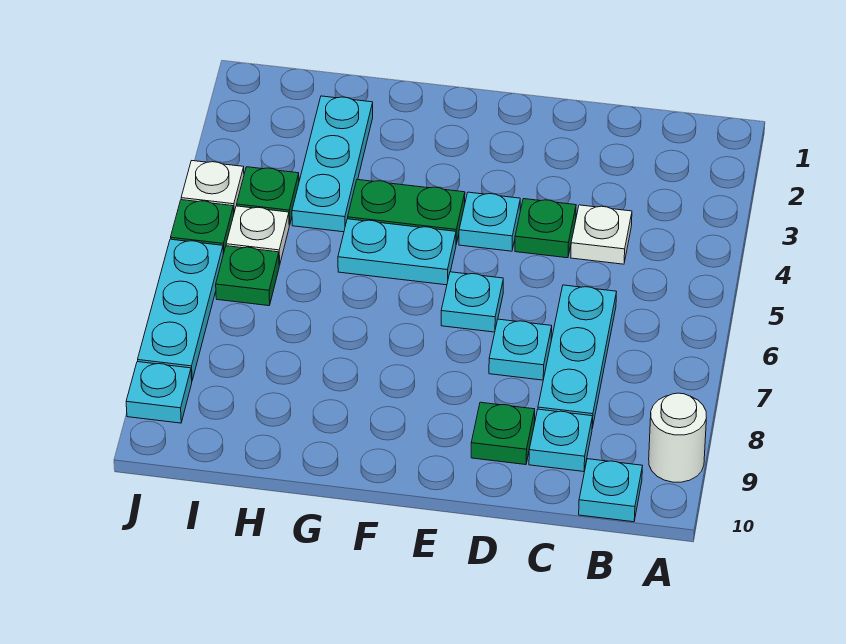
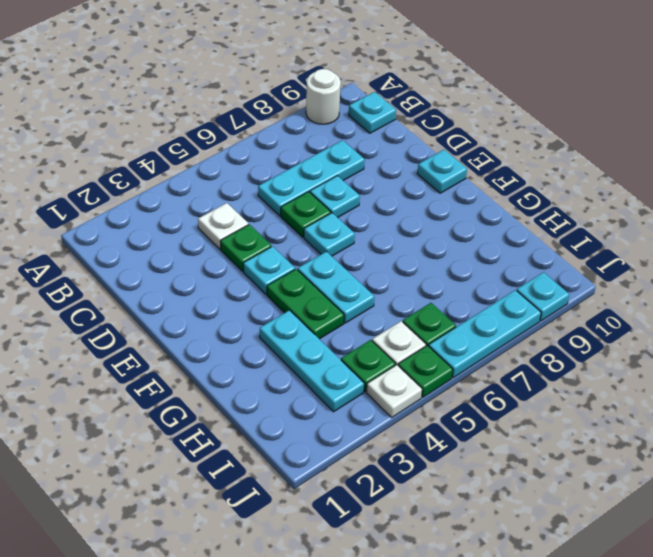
cyan plate C9 level 1 -> cyan plate E10 level 1
green plate D9 level 1 -> green plate D6 level 1
cyan plate H2:H4 level 1 -> cyan plate G3:I3 level 1

